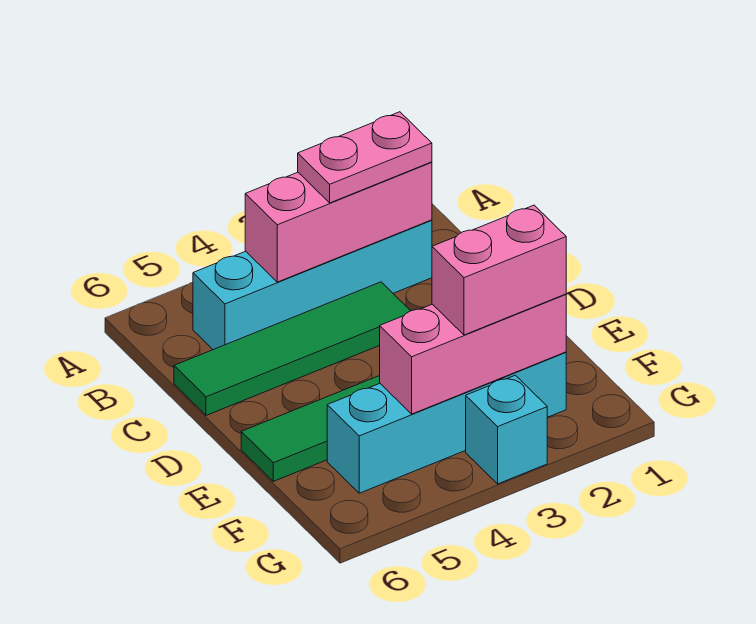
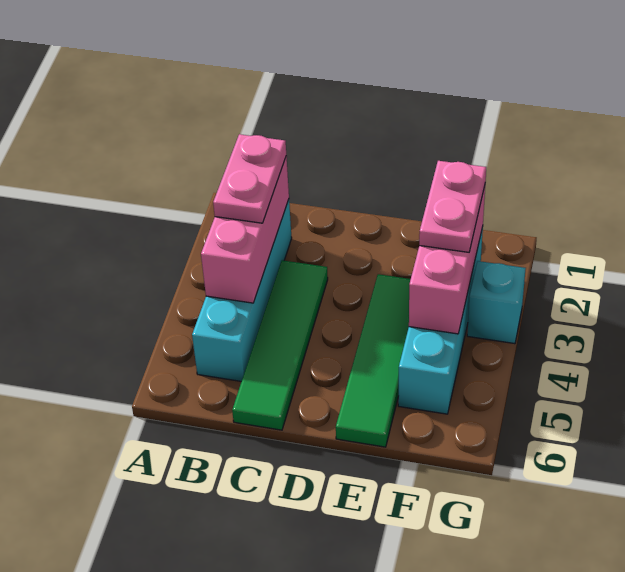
pink brick F2:F3 level 3 -> pink plate F2:F3 level 3

